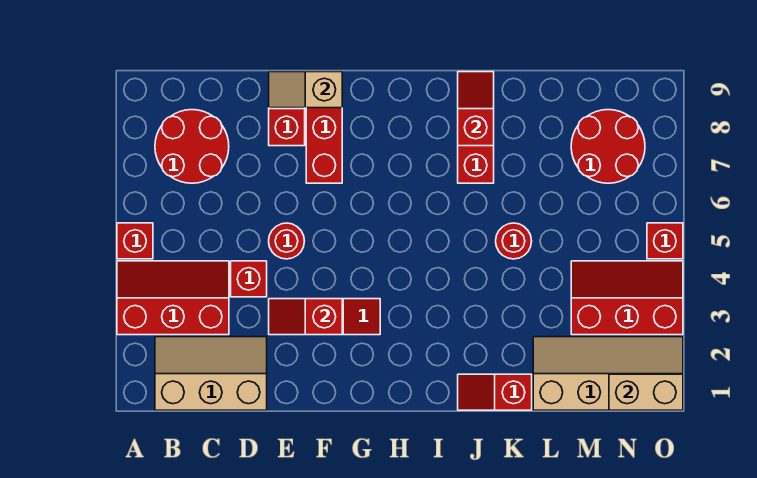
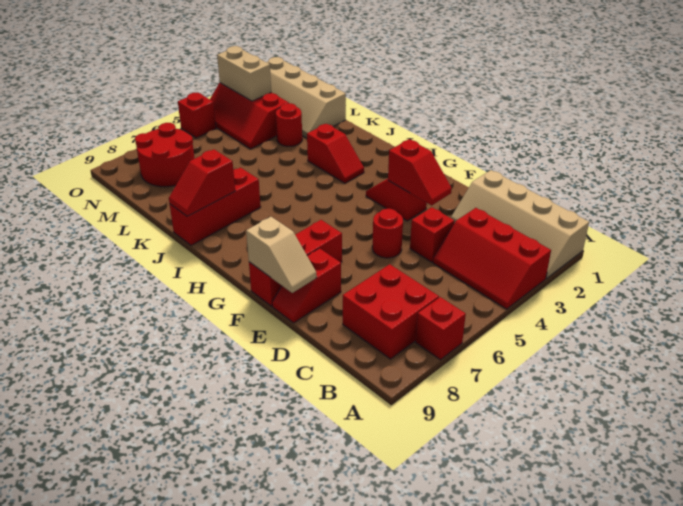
red brick A5 level 1 -> red brick A7 level 1
tan slope B1:D2 level 1 top 1 -> tan slope A1:D2 level 1 top 1
red round brick B7:C8 level 1 -> red brick B7:C8 level 1
red slope J1:K1 level 1 top K -> red slope I3:J3 level 1 top J
red round brick K5 level 1 -> red round brick L3 level 1
tan brick N1:O1 level 2 -> tan brick N3:O3 level 2

